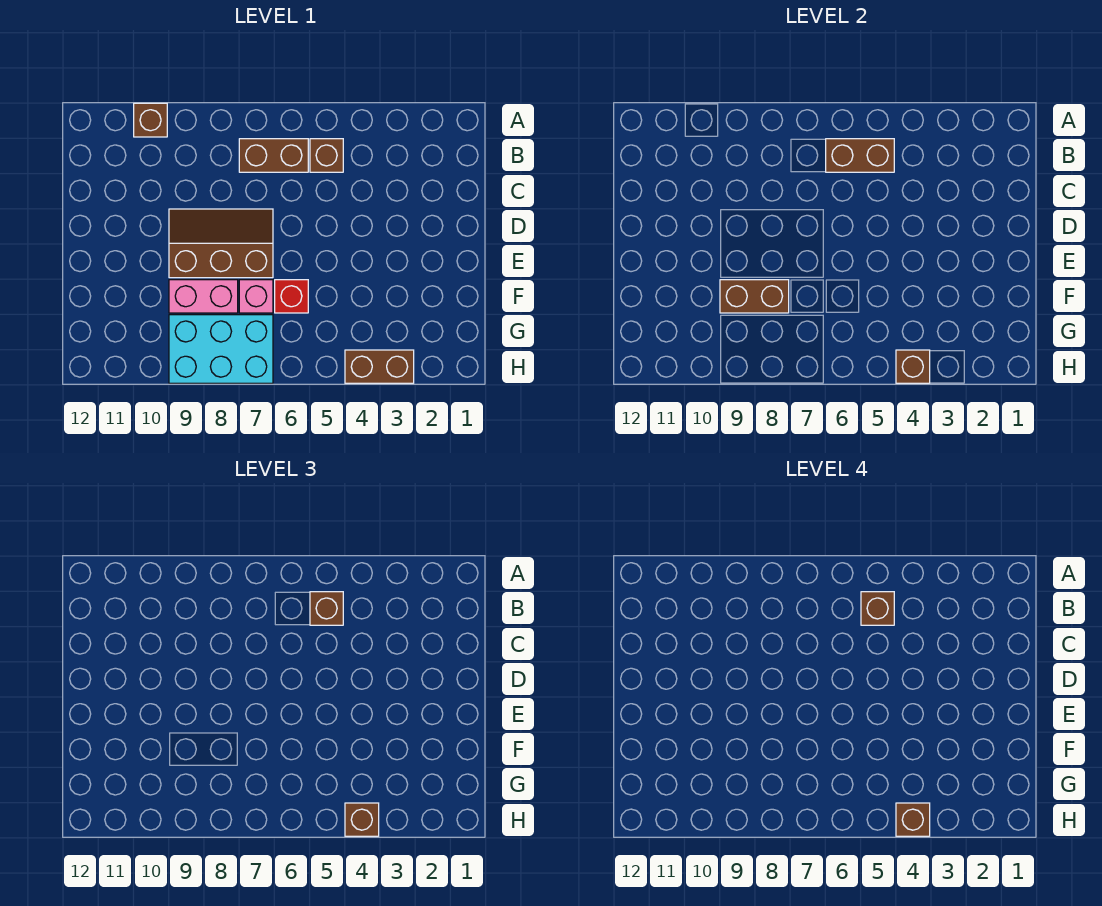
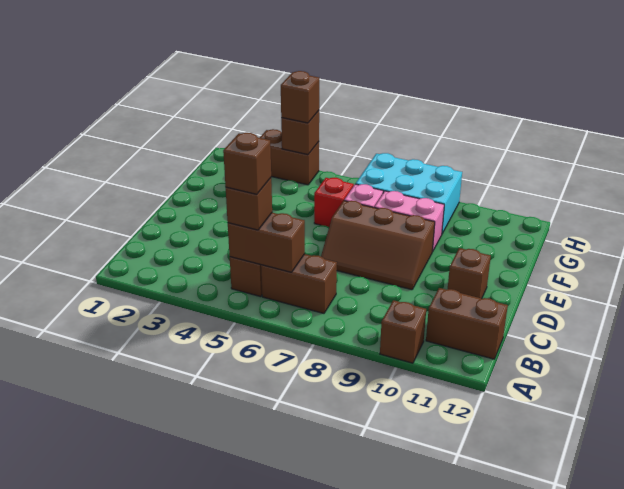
brown brick F8:F9 level 2 -> brown brick B11:B12 level 1
brown brick H4 level 4 -> brown brick D11 level 1

